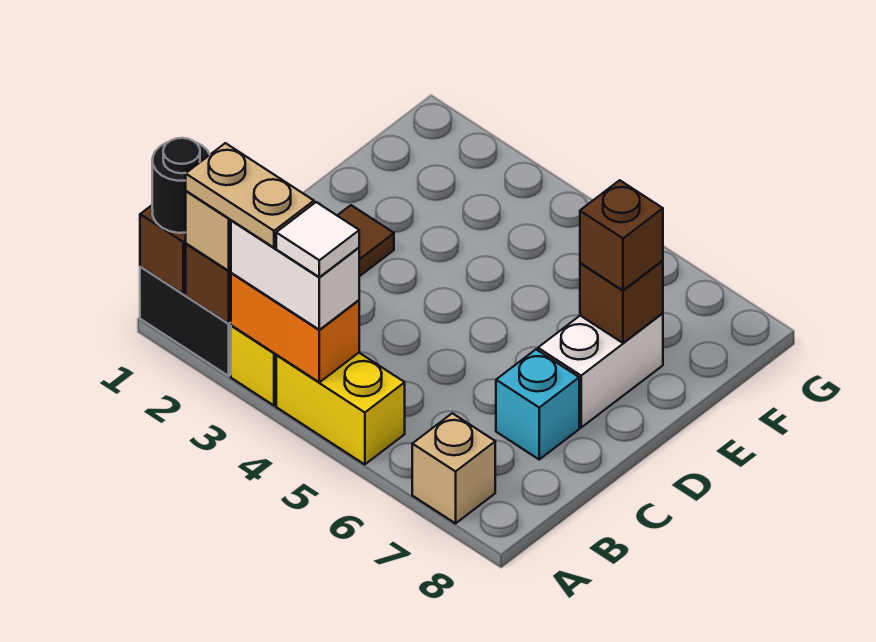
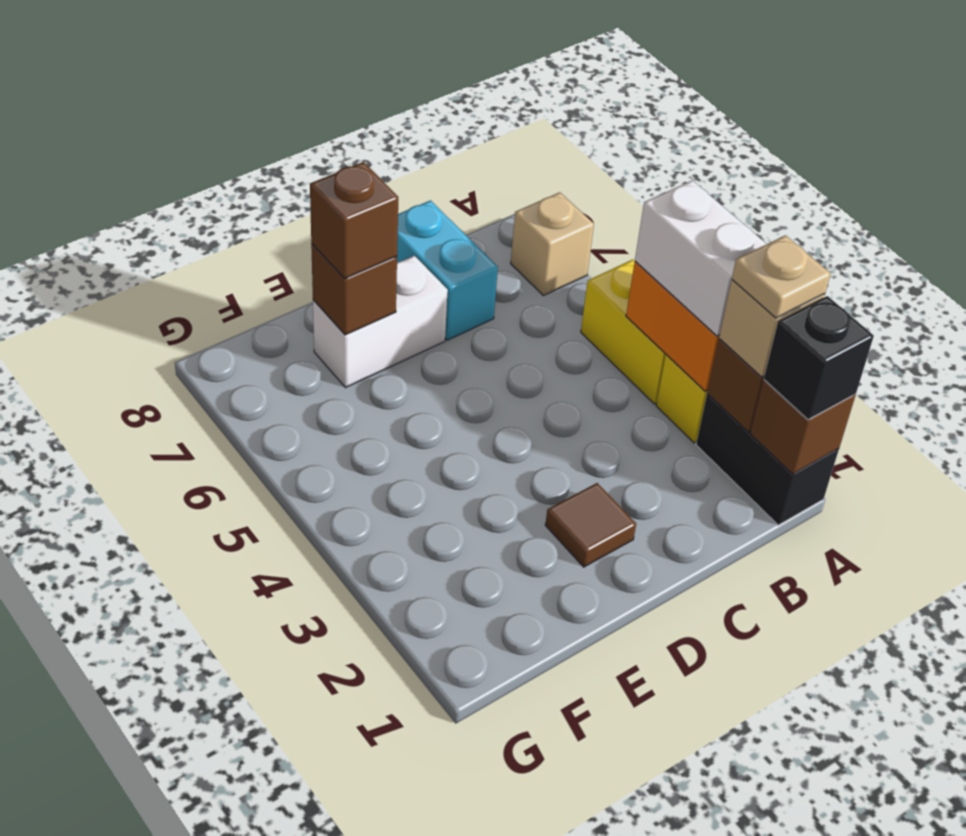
black round brick A1 level 3 -> black brick A1 level 3
tan plate A2:A3 level 4 -> tan plate A2 level 4
white tile A4 level 4 -> none
cyan brick C7 level 1 -> cyan brick C7:C8 level 1

